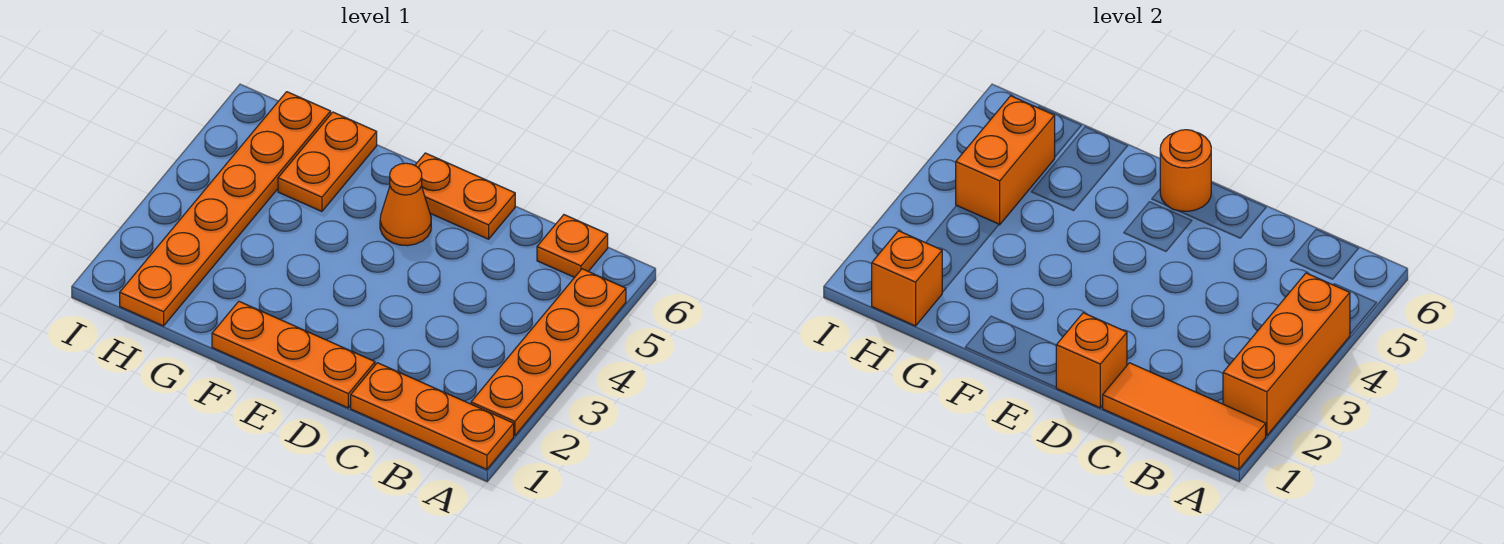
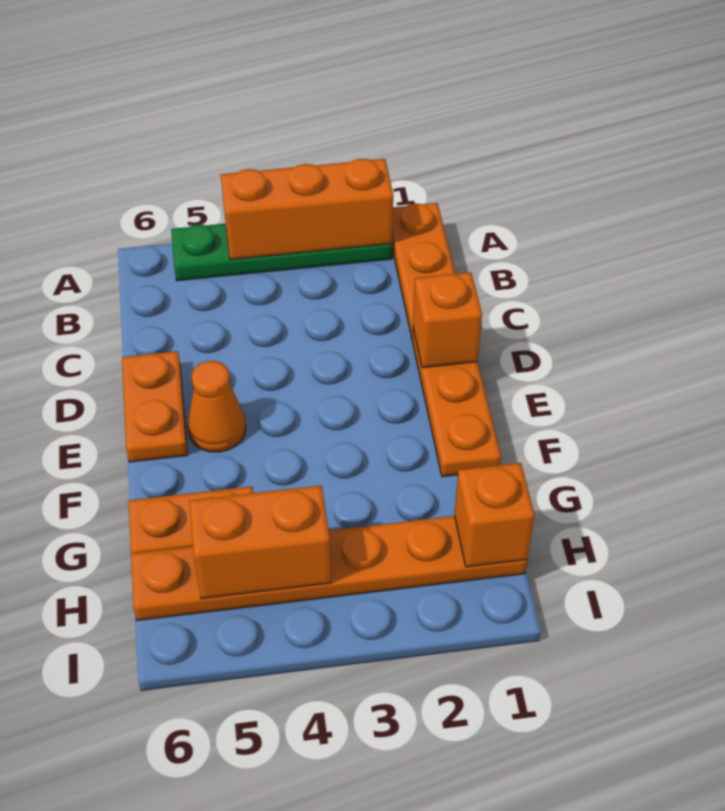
orange tile A1:C1 level 2 -> none
orange plate A2:A5 level 1 -> green plate A2:A5 level 1
orange plate B6 level 1 -> none
orange round brick E6 level 2 -> none

